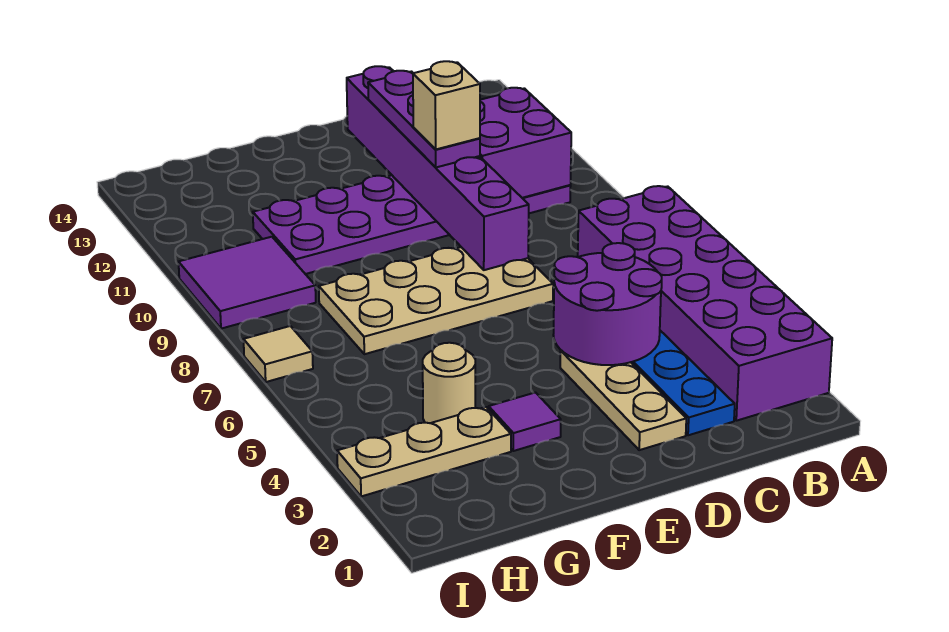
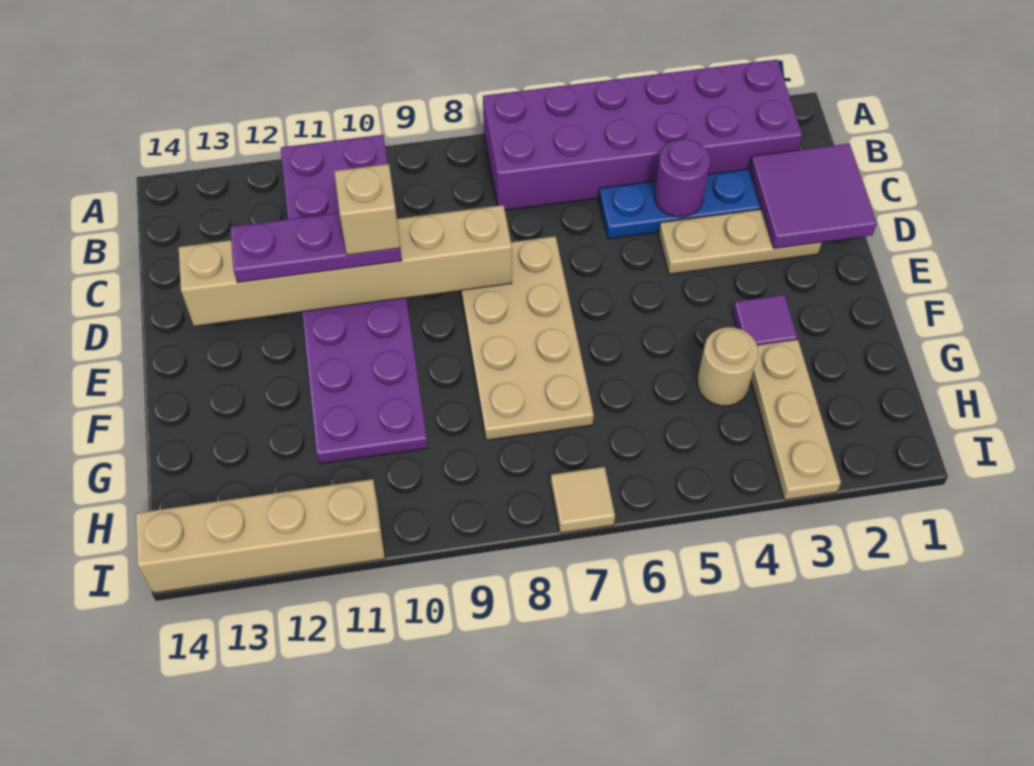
purple round brick C4:D5 level 2 -> purple round brick C4 level 2
purple brick D8:D13 level 2 -> tan brick D8:D13 level 2
purple tile H9:I10 level 1 -> purple tile C1:D2 level 2
none -> tan brick I11:I14 level 1

